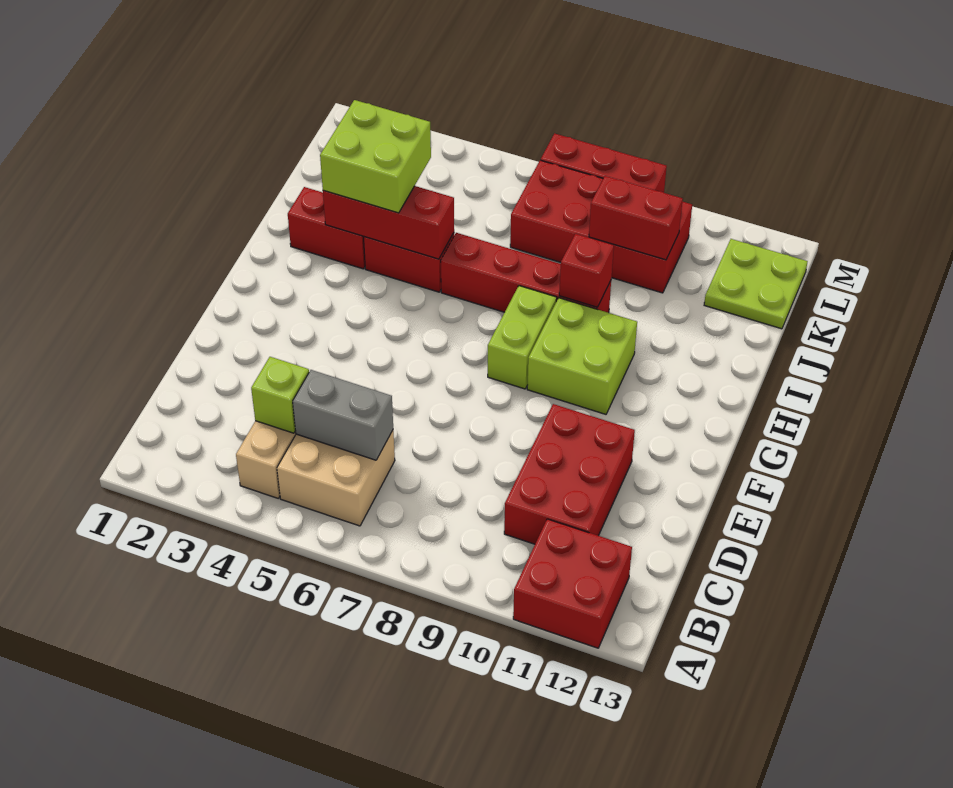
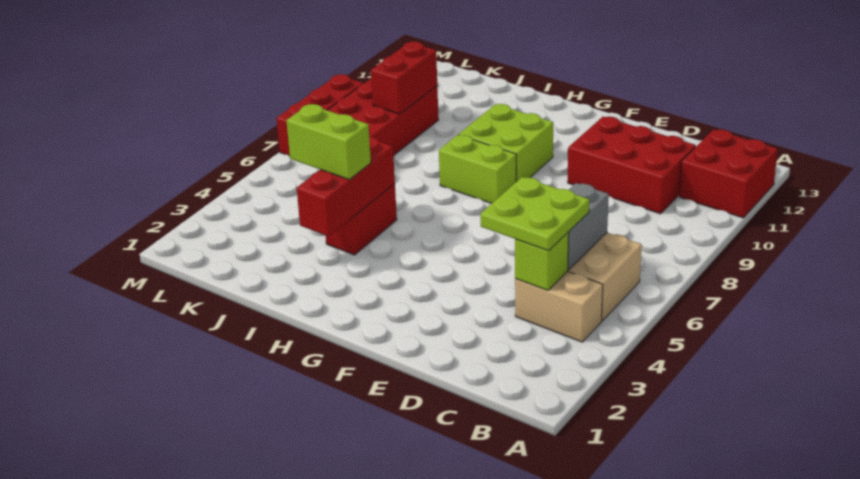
red brick I2:I3 level 1 -> none
lime brick I3:J4 level 3 -> lime brick I4:J4 level 3
red brick I6:I9 level 1 -> none
red brick I9 level 2 -> none
lime plate K12:L13 level 1 -> lime plate C4:D5 level 3

